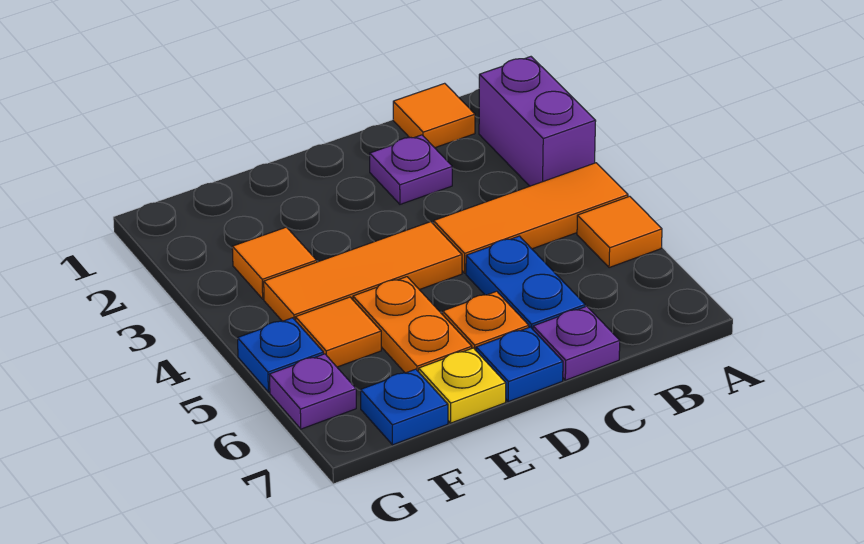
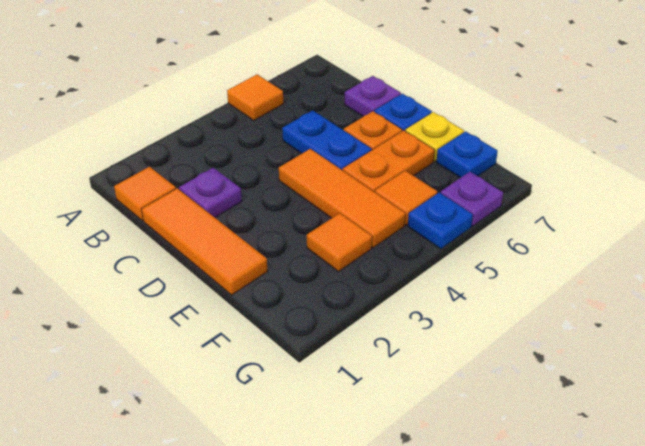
purple brick A2:A3 level 1 -> none
orange tile A4:C4 level 1 -> orange tile C1:E1 level 1
blue plate C5:C6 level 1 -> blue plate C5:D5 level 1

